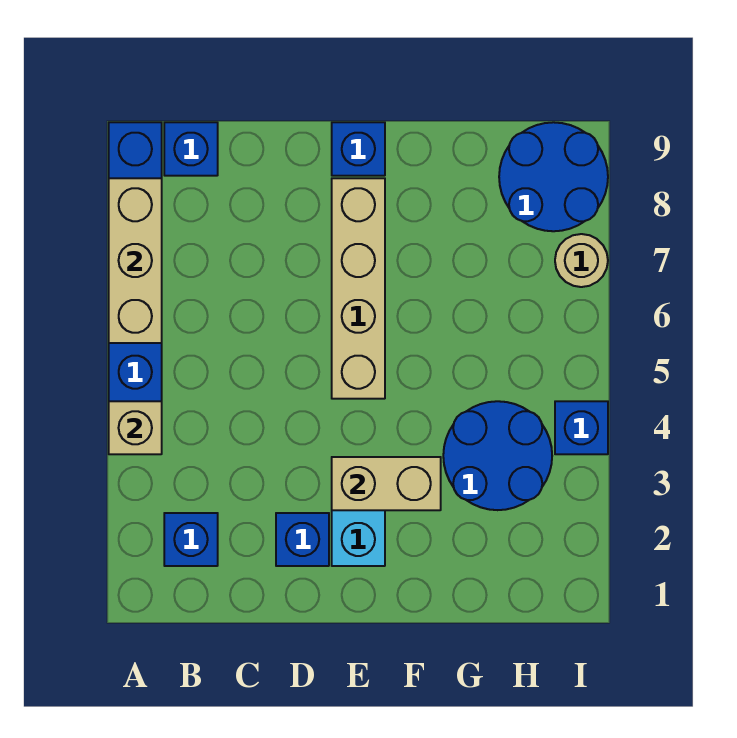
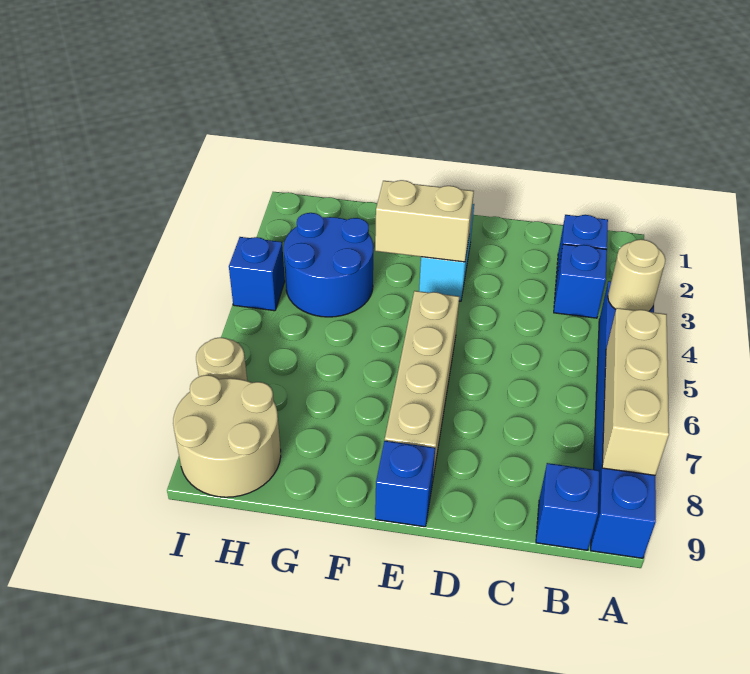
tan brick A4 level 2 -> tan round brick A4 level 2
blue brick D2 level 1 -> blue brick B3 level 1
blue round brick H8:I9 level 1 -> tan round brick H8:I9 level 1

